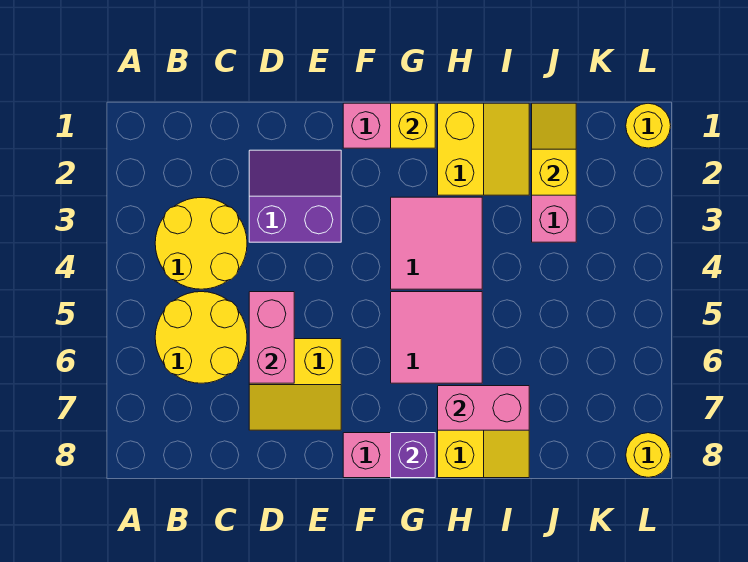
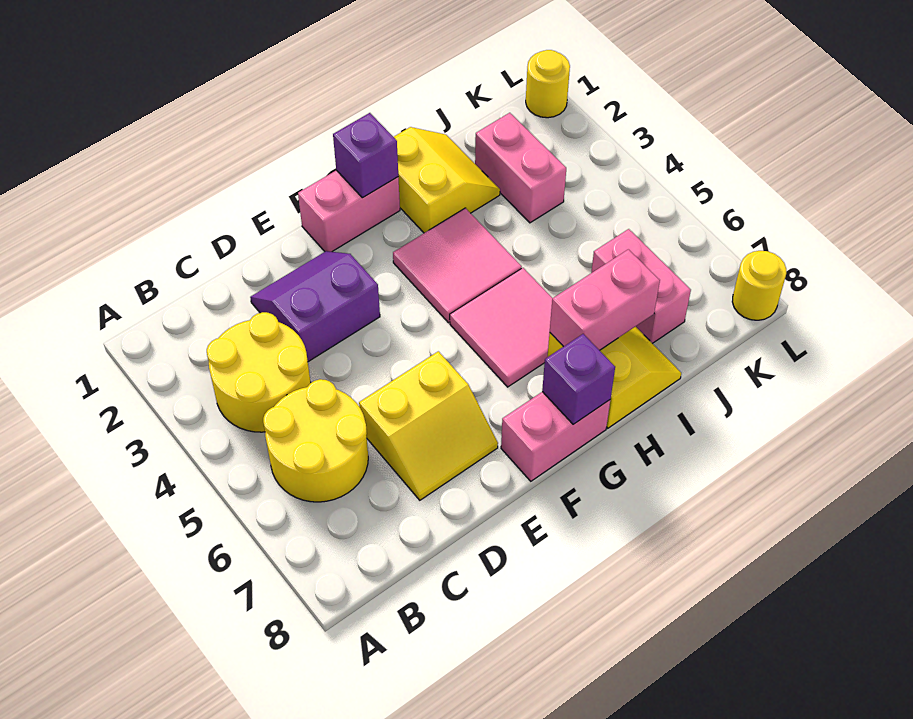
pink brick D5:D6 level 2 -> pink brick J6:J7 level 1
yellow brick G1 level 2 -> purple brick G1 level 2
yellow slope J1:J2 level 2 top 2 -> none

